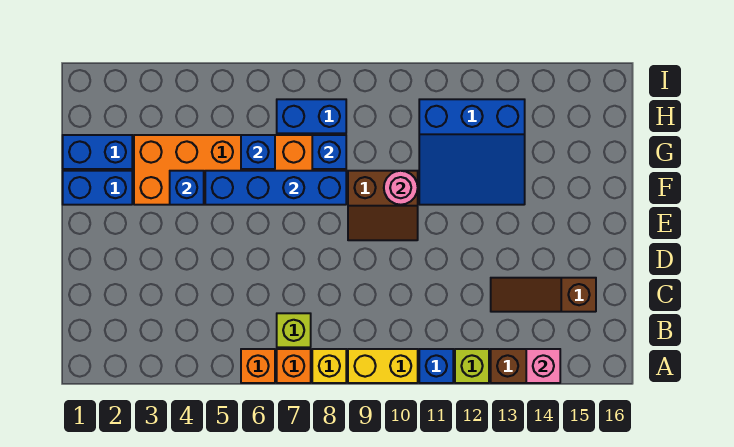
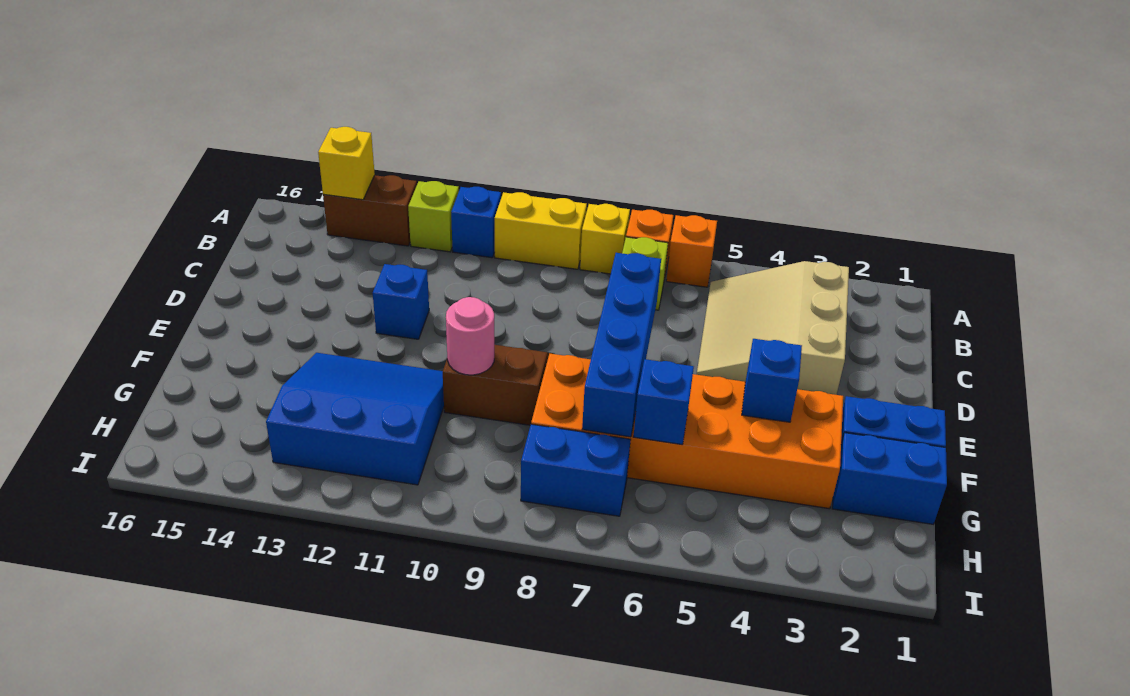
pink brick A14 level 2 -> yellow brick A14 level 2
none -> tan slope B3:D5 level 1 top 3
brown slope C13:C15 level 1 top 15 -> none
blue brick F5:F8 level 2 -> blue brick D7:G7 level 2
blue brick G8 level 2 -> blue brick D12 level 1

